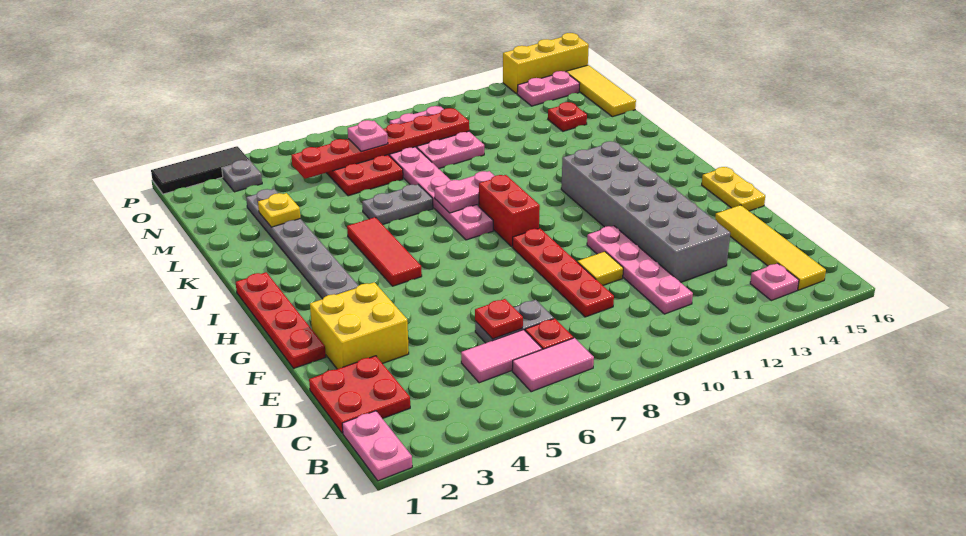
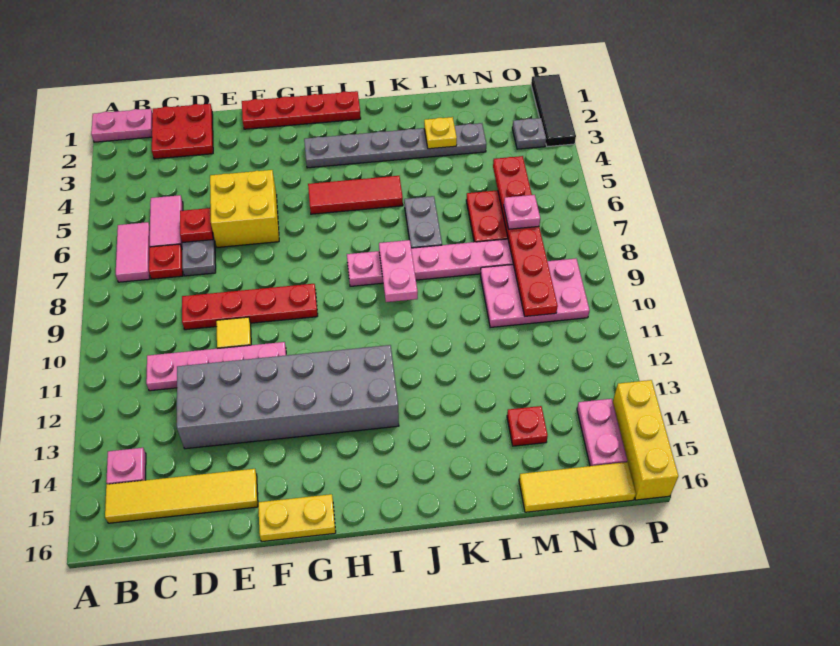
yellow brick E2:F3 level 1 -> yellow brick E5:F6 level 1
red brick H9:I9 level 1 -> none

